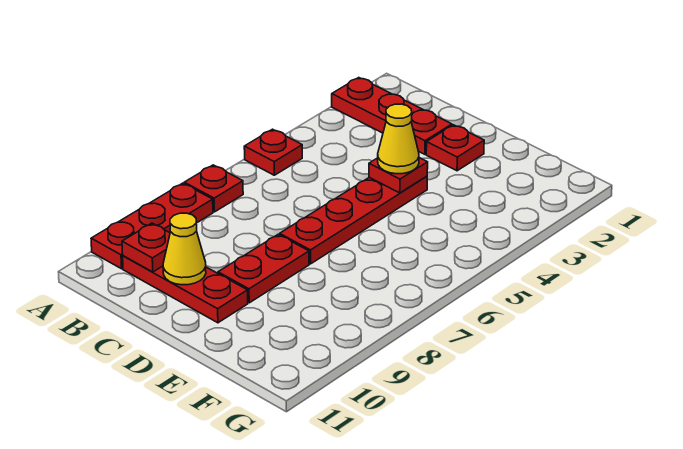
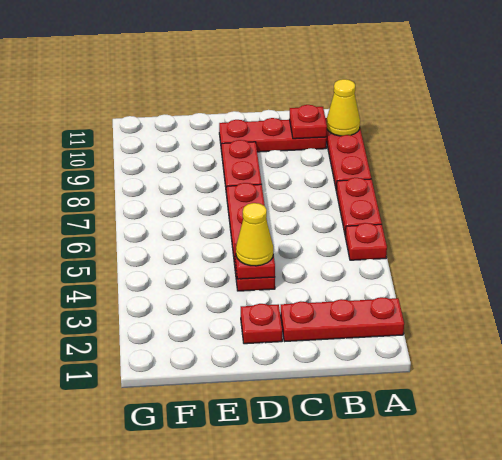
red plate A7 level 1 -> red plate A6:A7 level 1
yellow cone C10 level 2 -> yellow cone A10 level 2

